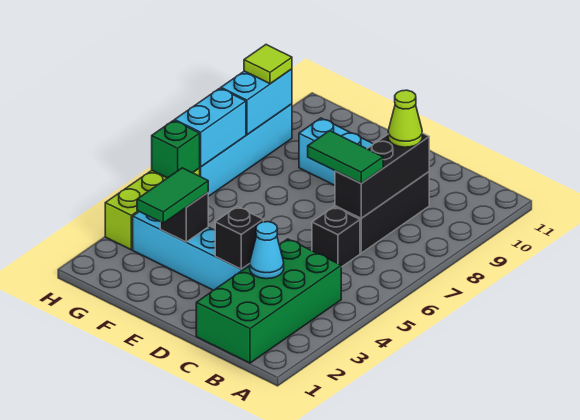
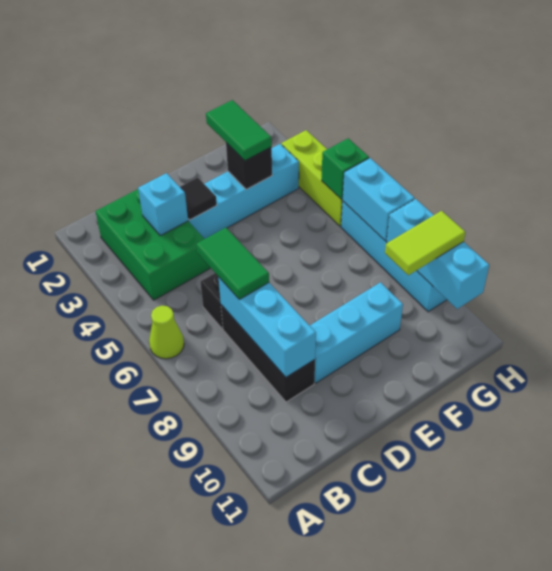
green brick B1:C4 level 1 -> green brick B2:C4 level 1
cyan cone C3 level 2 -> cyan brick C3 level 2
black brick C7:C9 level 2 -> cyan brick C7:C9 level 2
green tile C7:D7 level 3 -> green tile C6:C7 level 3
lime cone C9 level 3 -> lime cone A6 level 1
black brick D3 level 2 -> black tile D3 level 2
cyan brick H8:H9 level 2 -> cyan brick H8:H10 level 2
lime tile H9 level 3 -> lime tile G9:H9 level 3

